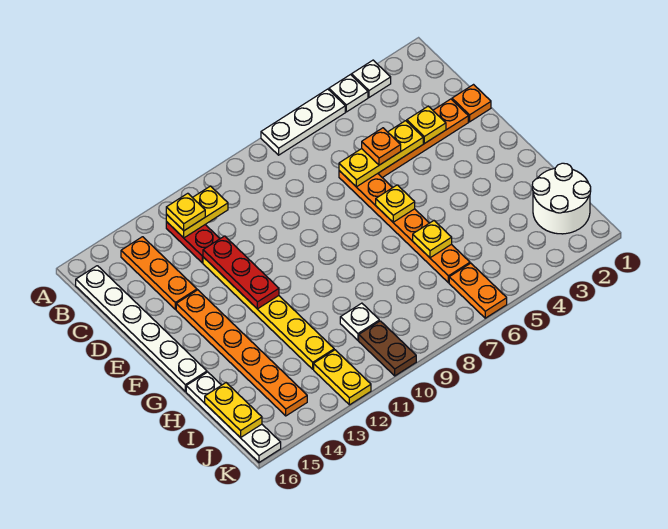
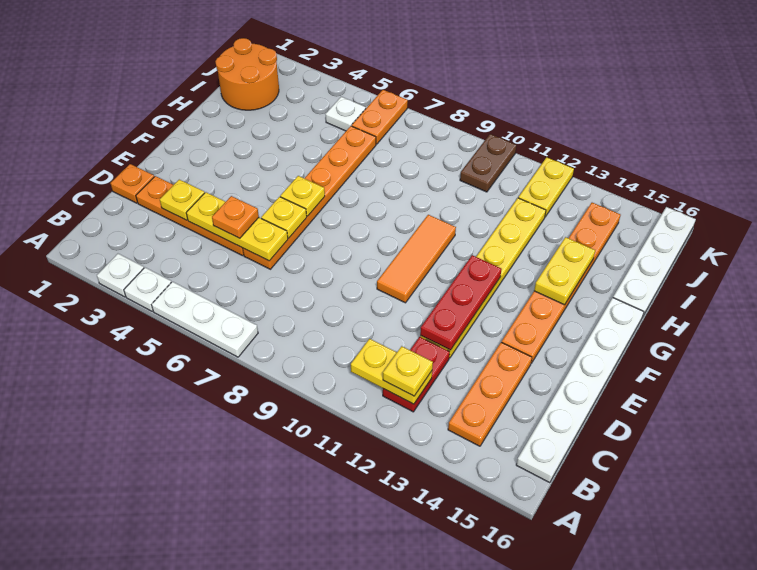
none -> orange tile E10:G10 level 1
yellow plate H6 level 2 -> yellow plate E6 level 2
white round brick I1:J2 level 1 -> orange round brick I1:J2 level 1
white plate I10 level 1 -> white plate J5 level 1
yellow plate I16:J16 level 2 -> yellow plate G14:H14 level 2

